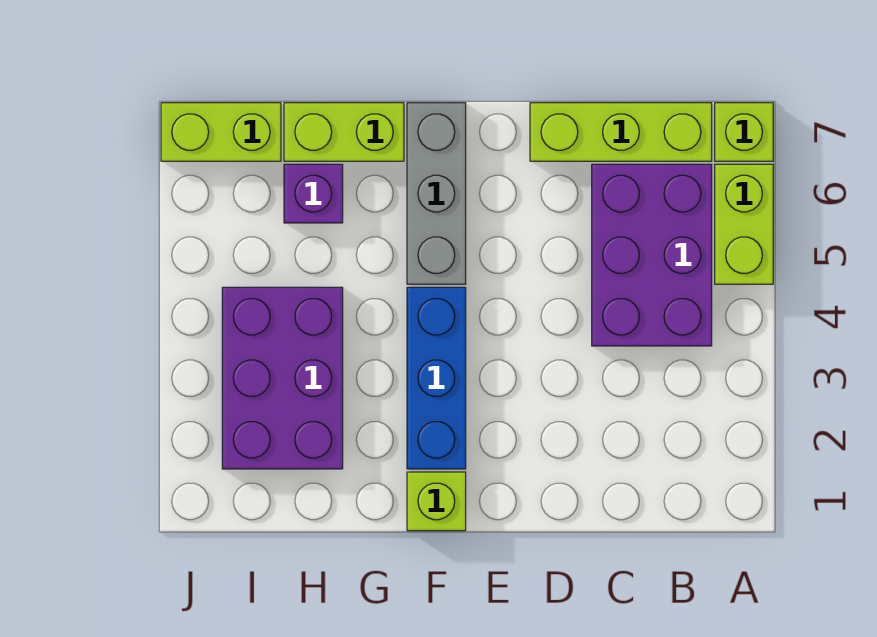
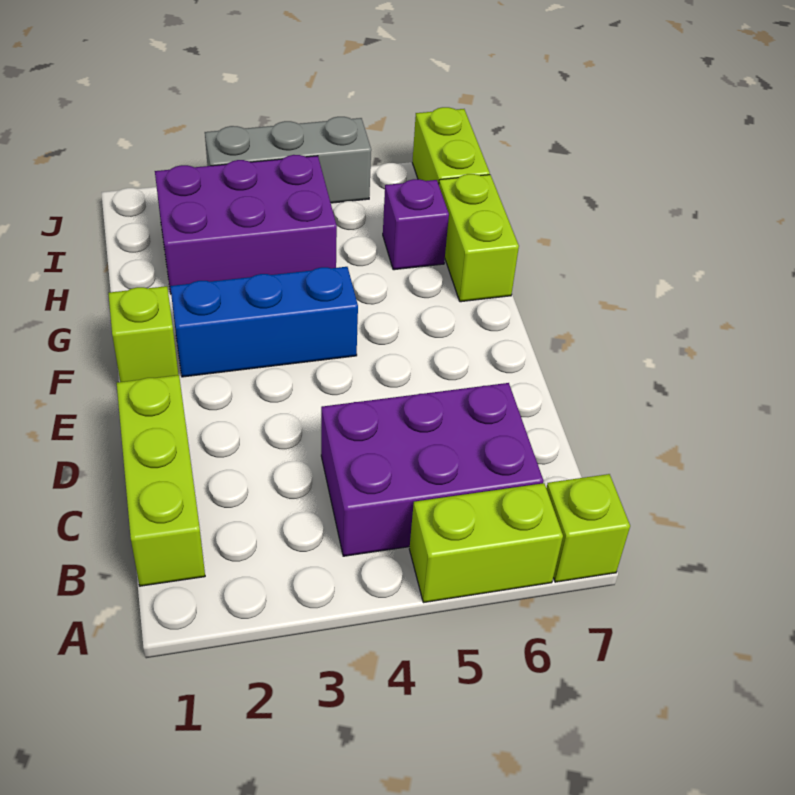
lime brick B7:D7 level 1 -> lime brick B1:D1 level 1
grey brick F5:F7 level 1 -> grey brick J3:J5 level 1

